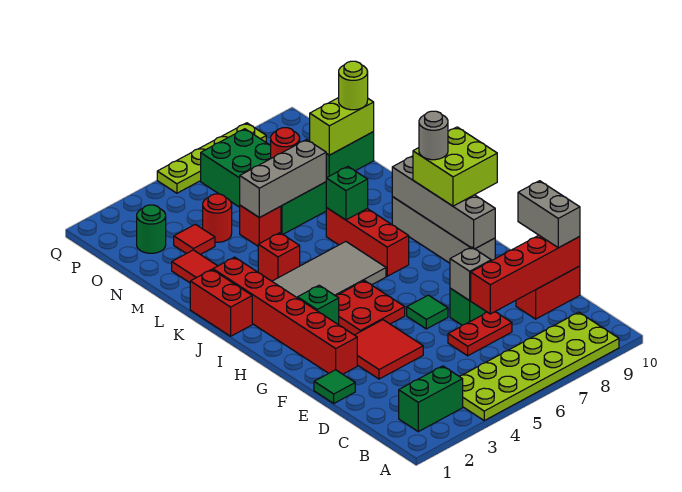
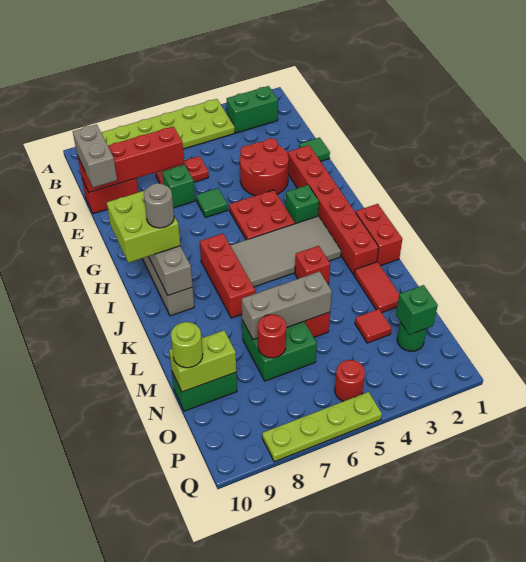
red tile E3:F4 level 1 -> red round brick E3:F4 level 1
grey brick E7 level 2 -> none
green brick K7 level 2 -> green brick O2 level 2
green brick M6:P7 level 1 -> green brick M6:N7 level 1
red round brick N4 level 1 -> red round brick P5 level 1

